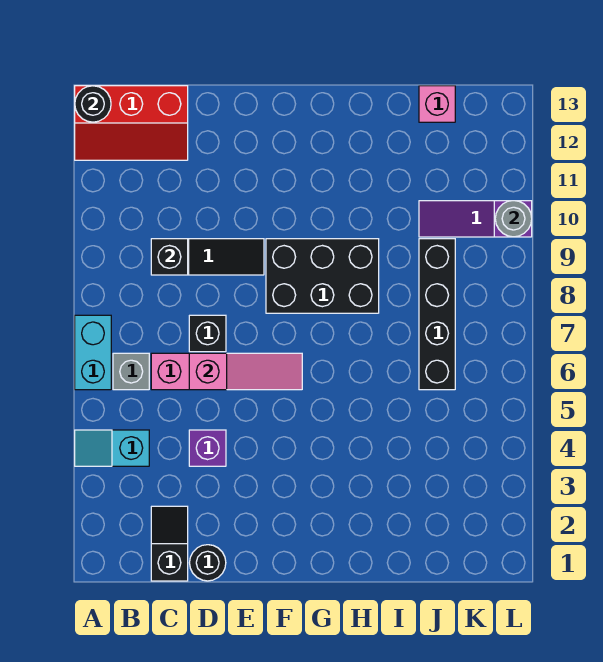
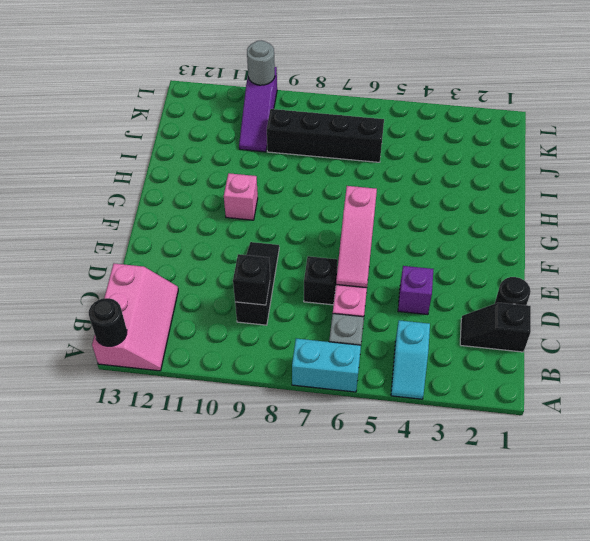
red slope A12:C13 level 1 top 13 -> pink slope A12:C13 level 1 top 13
pink slope D6:F6 level 2 top D -> pink slope D6:F6 level 2 top F
black brick F8:H9 level 1 -> none
pink brick J13 level 1 -> pink brick G10 level 1

